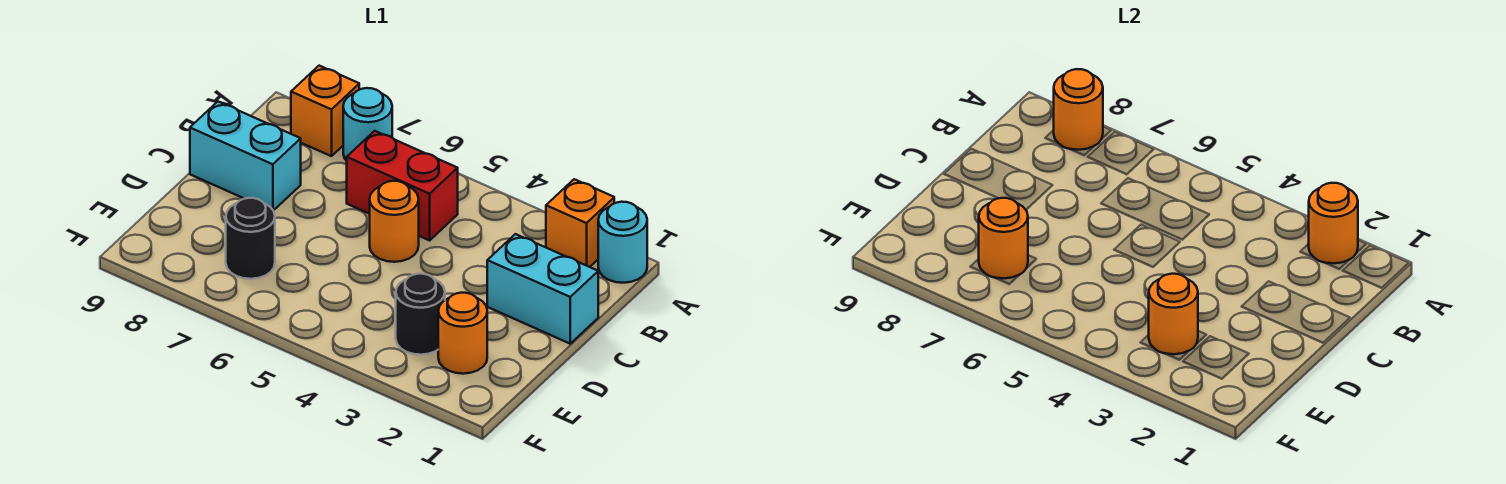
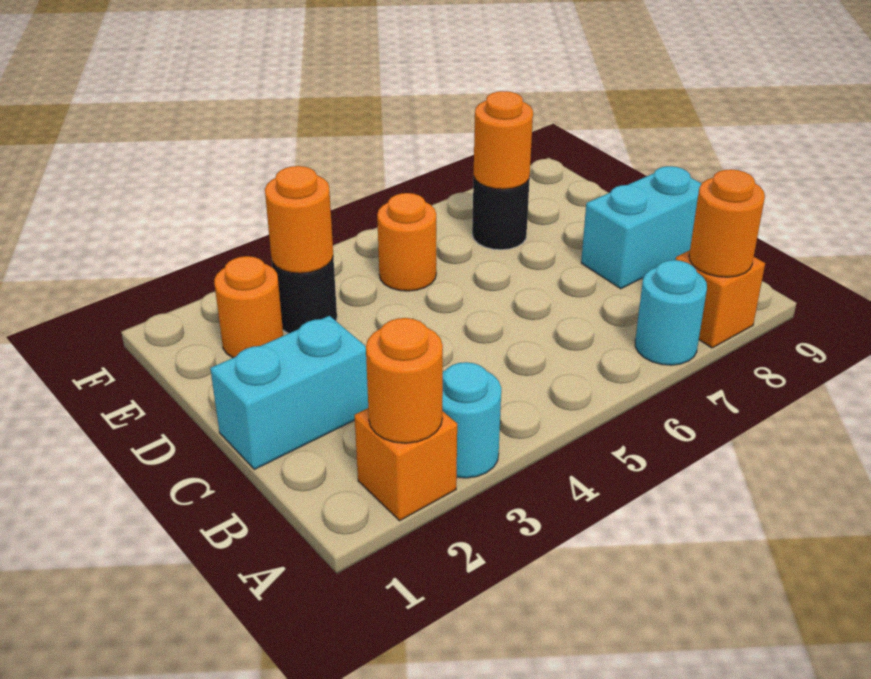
cyan round brick A1 level 1 -> cyan round brick A3 level 1
red brick B5:B6 level 1 -> none
orange round brick C5 level 1 -> orange round brick E5 level 1

